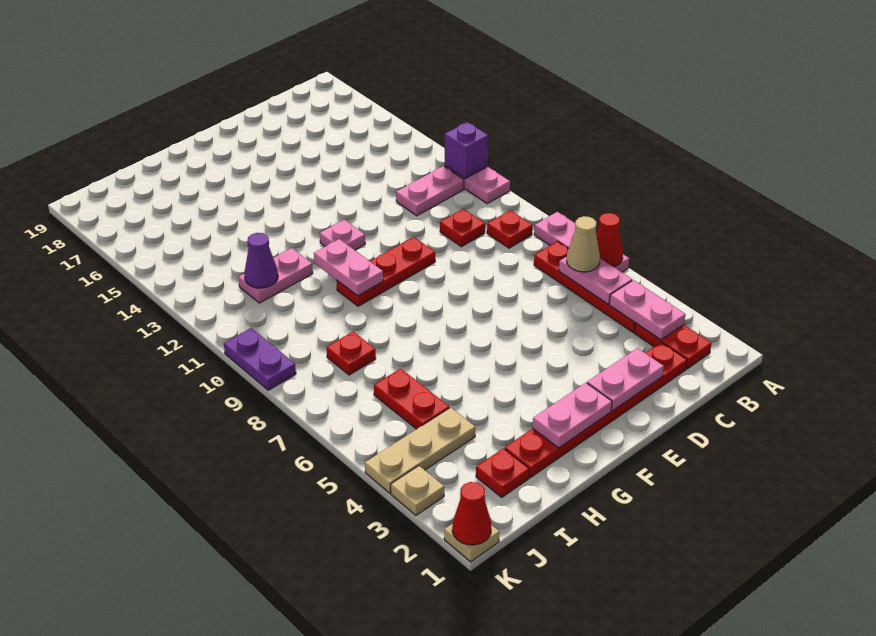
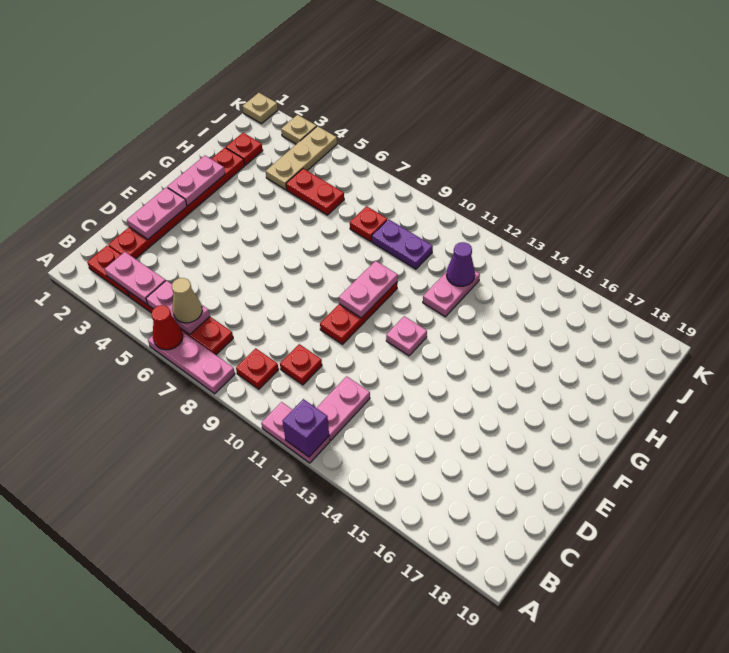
pink plate G10:G11 level 2 -> pink plate F10:G10 level 2
red cone K1 level 2 -> none
purple plate K9:K10 level 1 -> purple plate I9:I10 level 1

